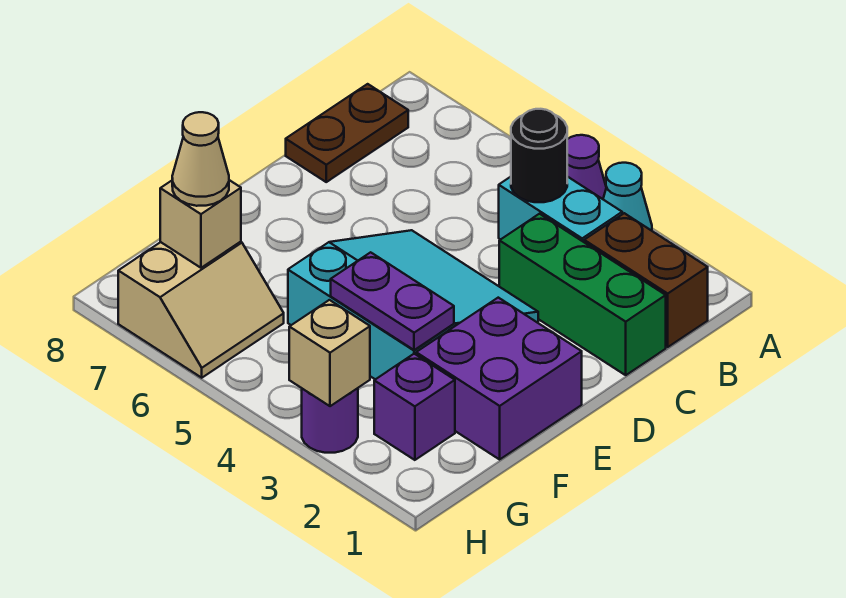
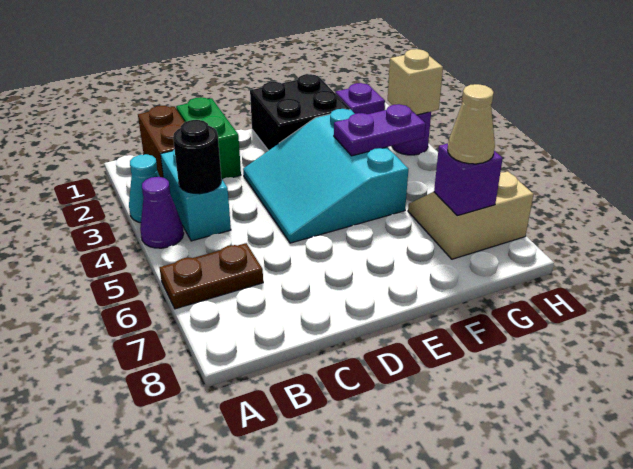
brown plate B8:C8 level 1 -> brown plate A6:B6 level 1
green brick C1:C3 level 1 -> green brick C1:C2 level 1
purple brick E1:F2 level 1 -> black brick E1:F2 level 1
purple plate F3:F4 level 2 -> purple plate F4:G4 level 2
tan brick G7 level 2 -> purple brick G7 level 2

